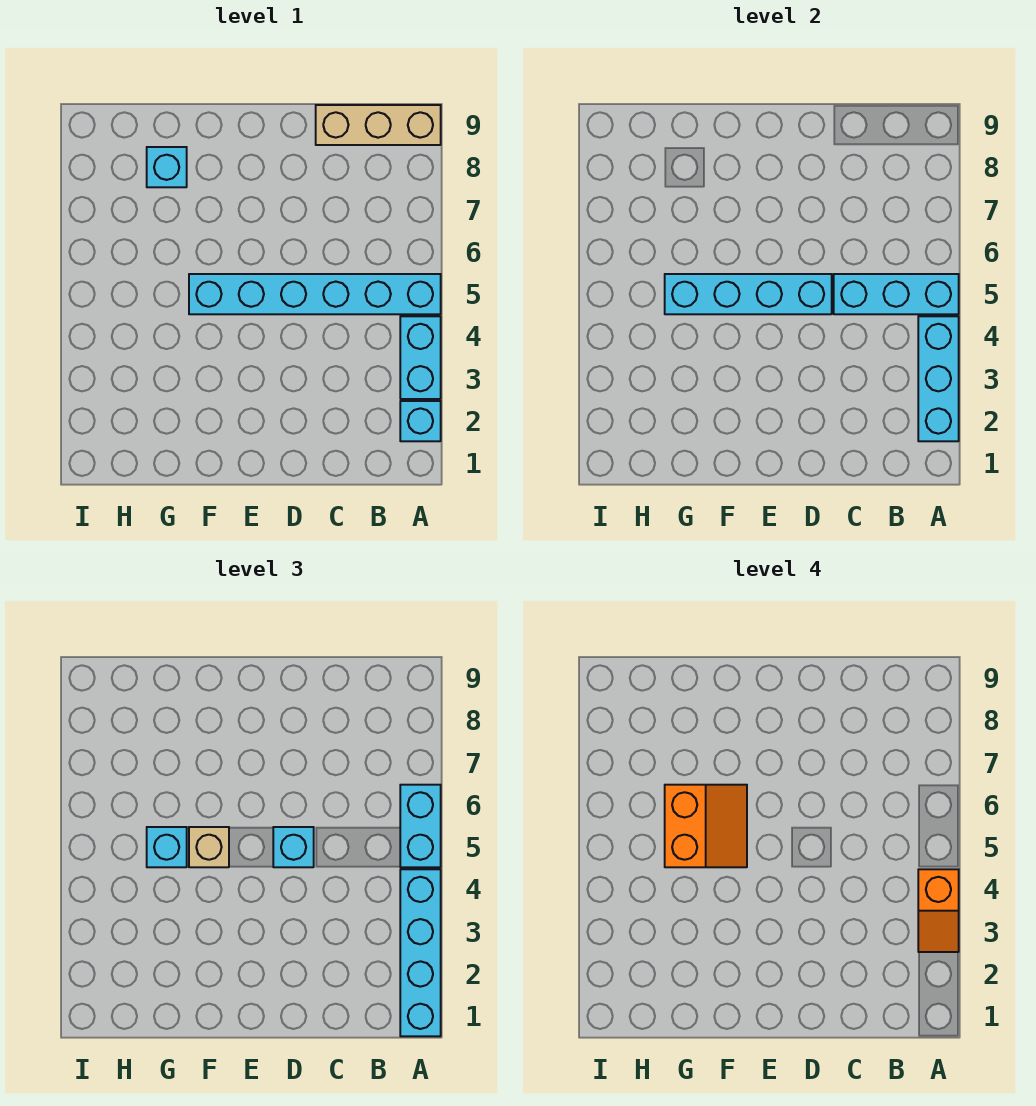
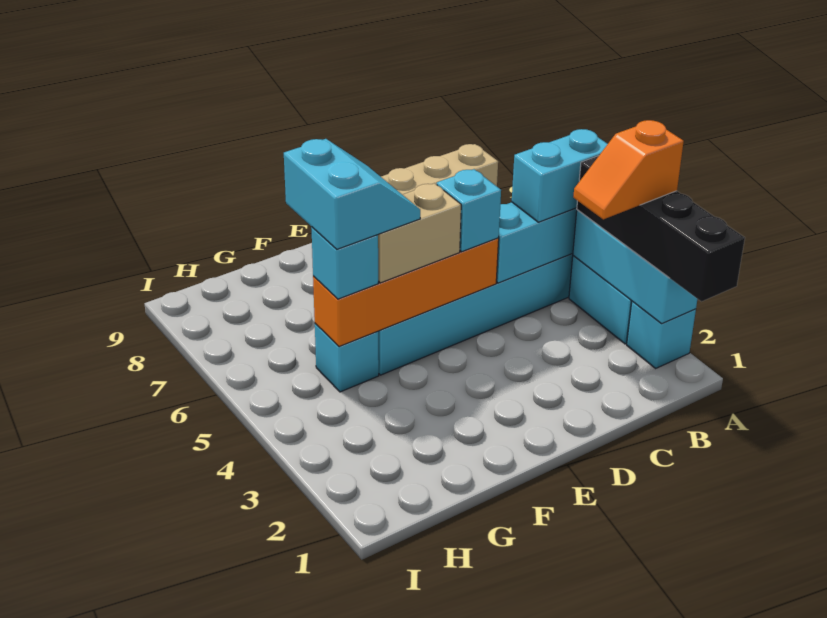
cyan brick A1:A4 level 3 -> black brick A1:A4 level 3
orange slope A3:A4 level 4 top 4 -> orange slope A3:B3 level 4 top A
cyan brick A5:A6 level 3 -> cyan brick A5:B5 level 3
cyan brick D5:G5 level 2 -> orange brick D5:G5 level 2
tan brick F5 level 3 -> tan brick E5:F5 level 3
orange slope F5:G6 level 4 top G -> cyan slope F5:G6 level 4 top G
cyan brick G8 level 1 -> cyan brick G5 level 1

